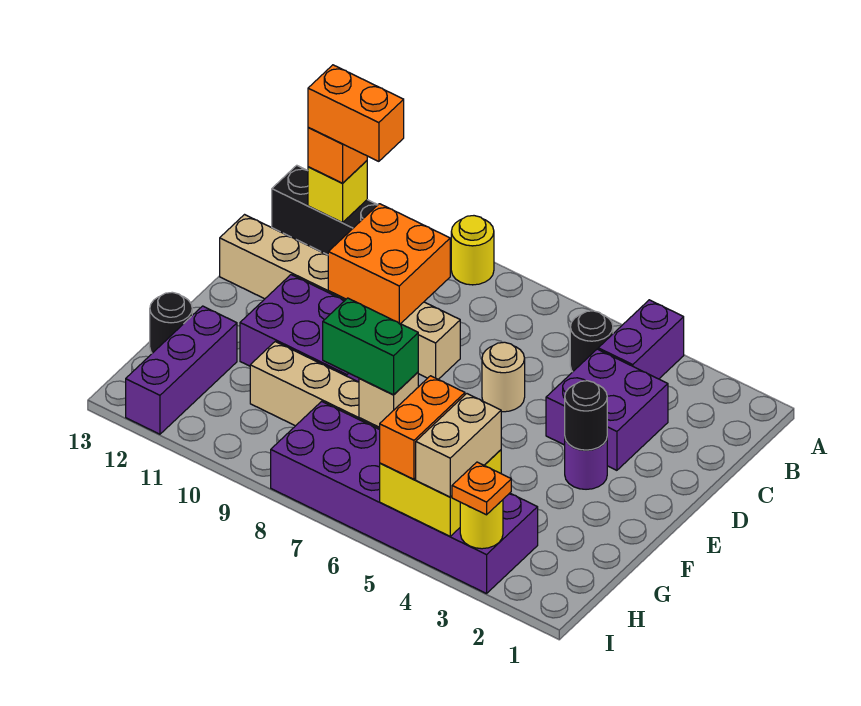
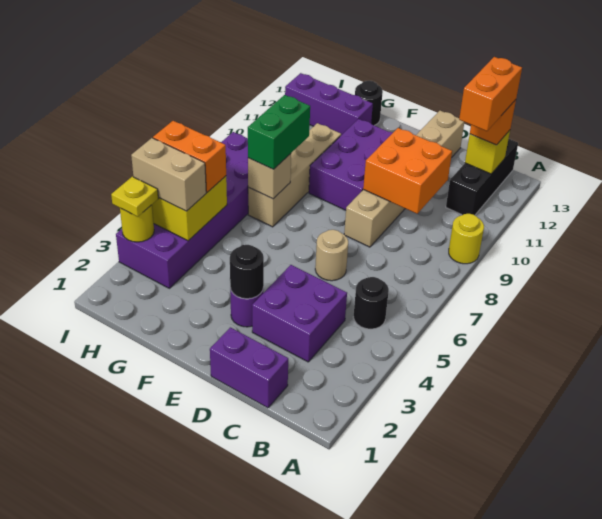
purple brick A4:B4 level 1 -> purple brick C1:D1 level 1
orange plate I3 level 3 -> yellow plate I3 level 3

